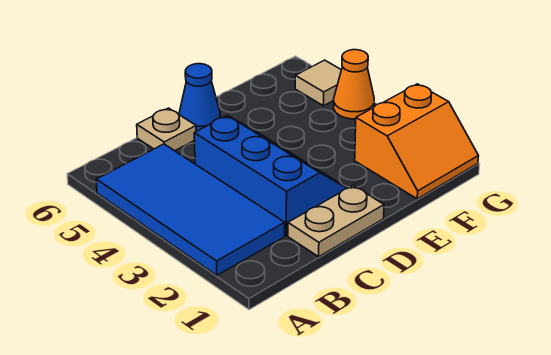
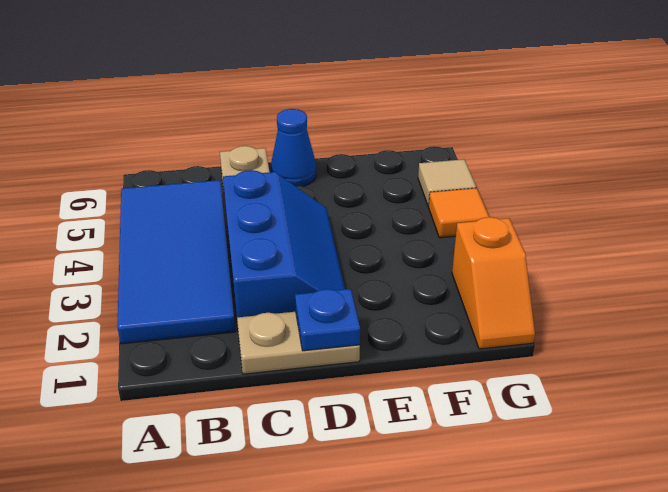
none -> blue plate D1 level 2
orange slope F1:G2 level 1 top 2 -> orange slope G1:G2 level 1 top 2
orange cone G4 level 1 -> orange tile G4 level 1

